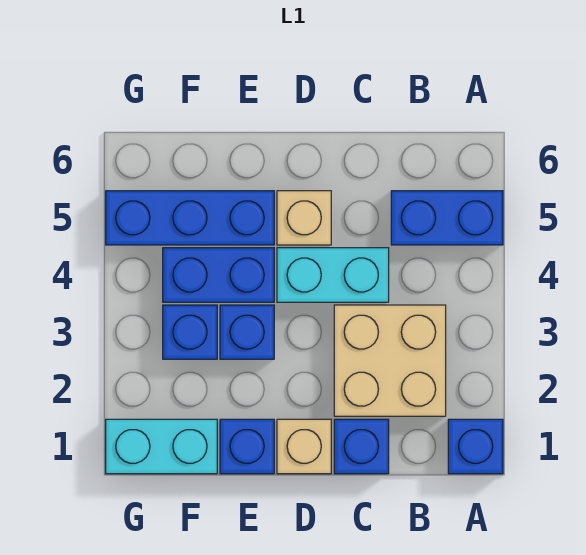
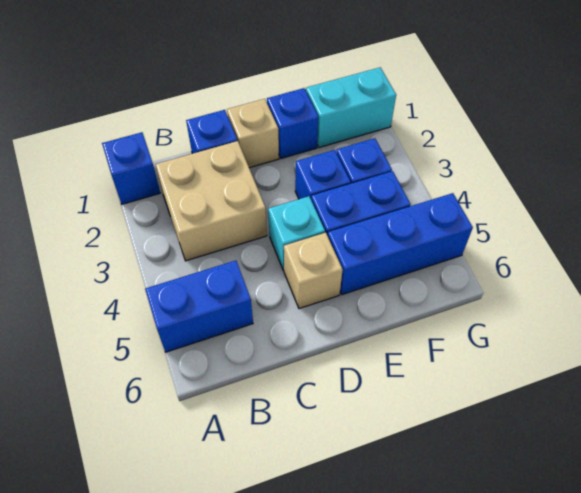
cyan brick C4:D4 level 1 -> cyan brick D4 level 1

